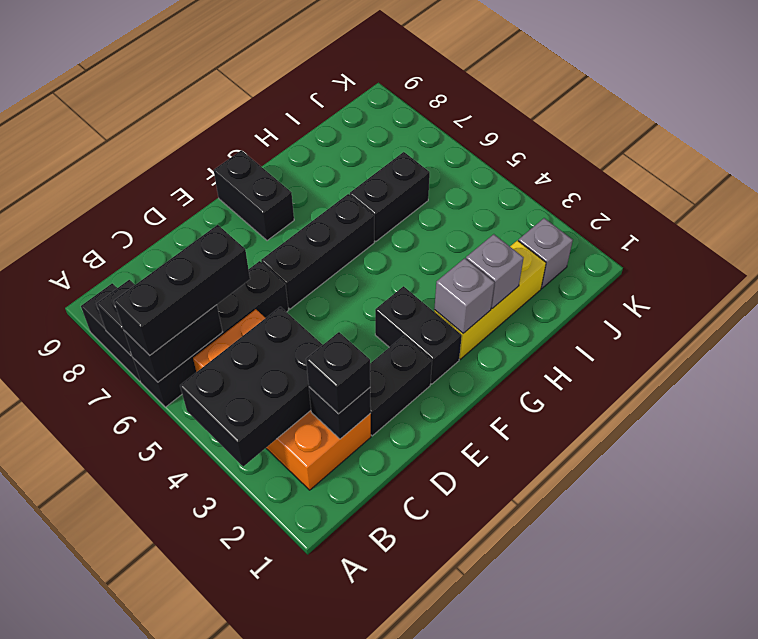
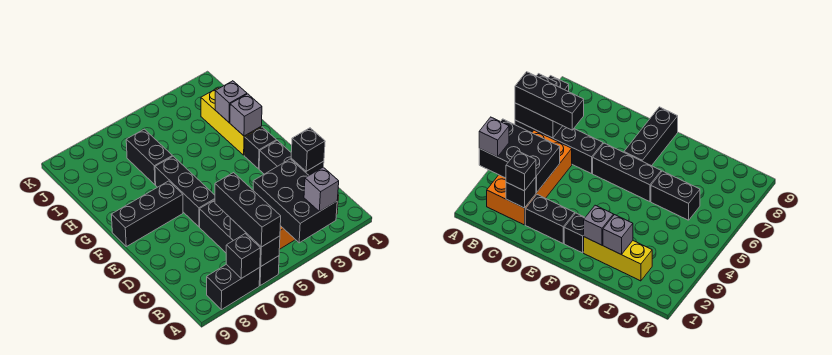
black brick F2:F3 level 1 -> black brick F2 level 1
black brick F8:F9 level 1 -> black brick F7:F9 level 1
grey brick J2 level 1 -> grey brick A3 level 3

